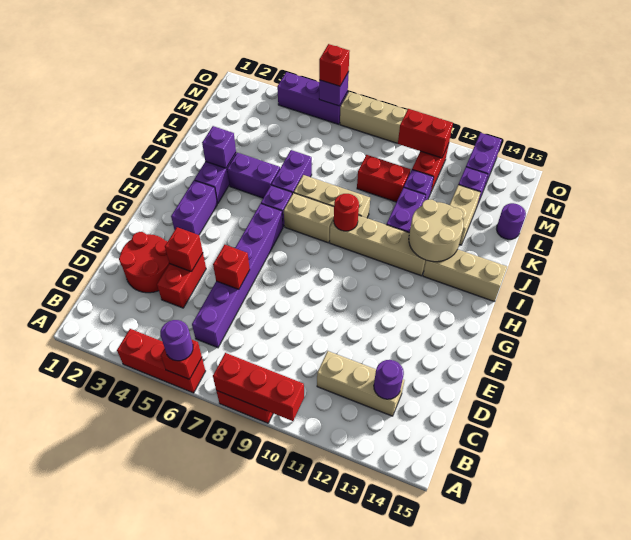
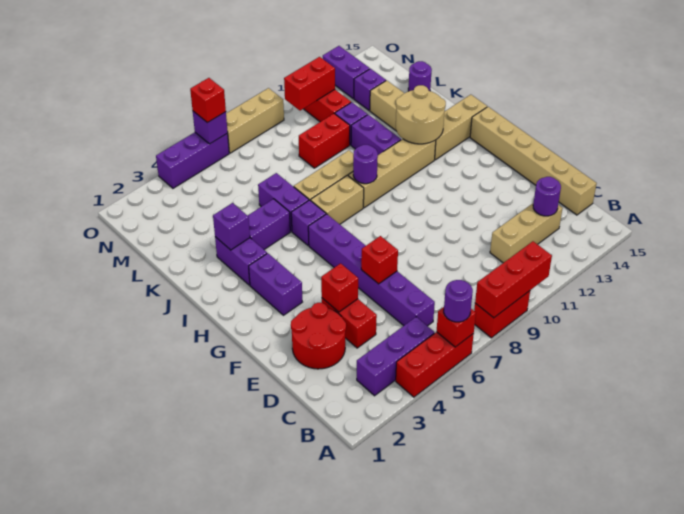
none -> purple brick B3:B5 level 1
none -> tan brick C15:H15 level 1
red round brick I9 level 2 -> purple round brick I9 level 2

